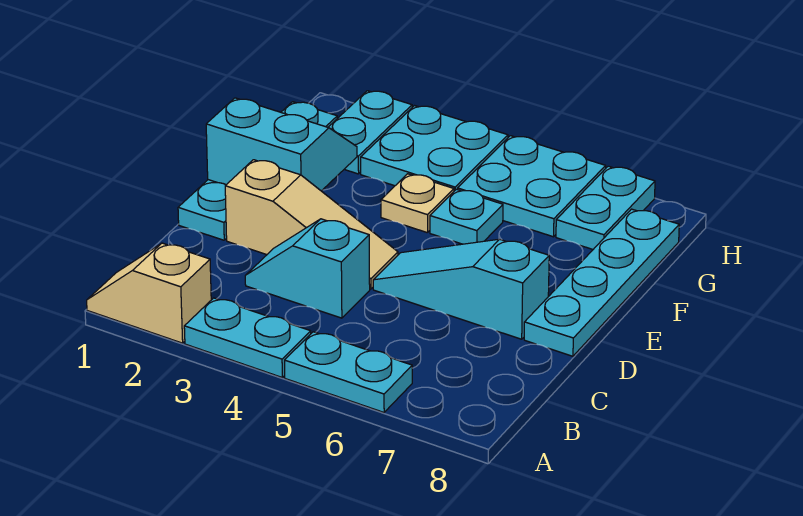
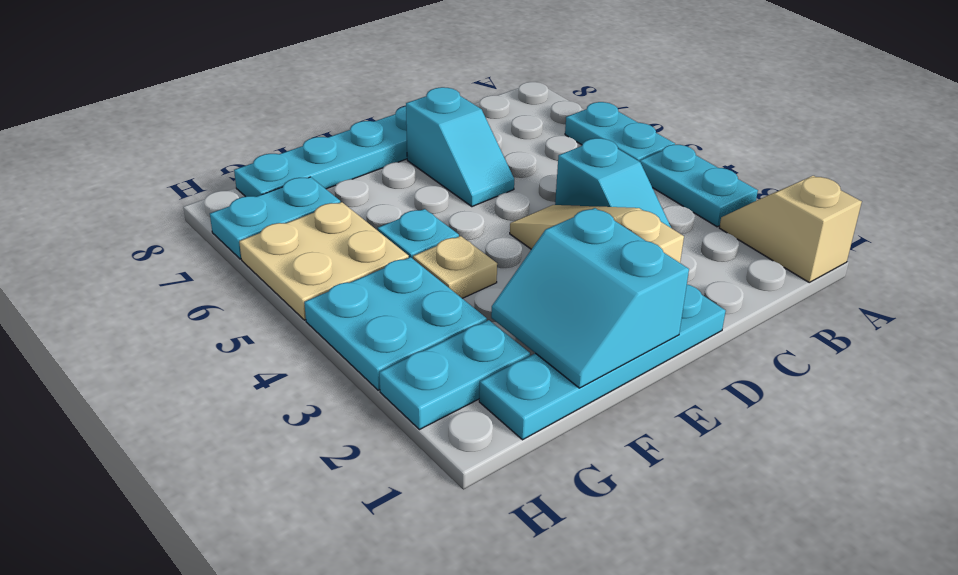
tan slope A1:A2 level 1 top 2 -> tan slope A1:A2 level 1 top 1
cyan slope D5:D7 level 1 top 7 -> cyan slope D6:D7 level 1 top 7
cyan plate G5:H6 level 1 -> tan plate G5:H6 level 1

